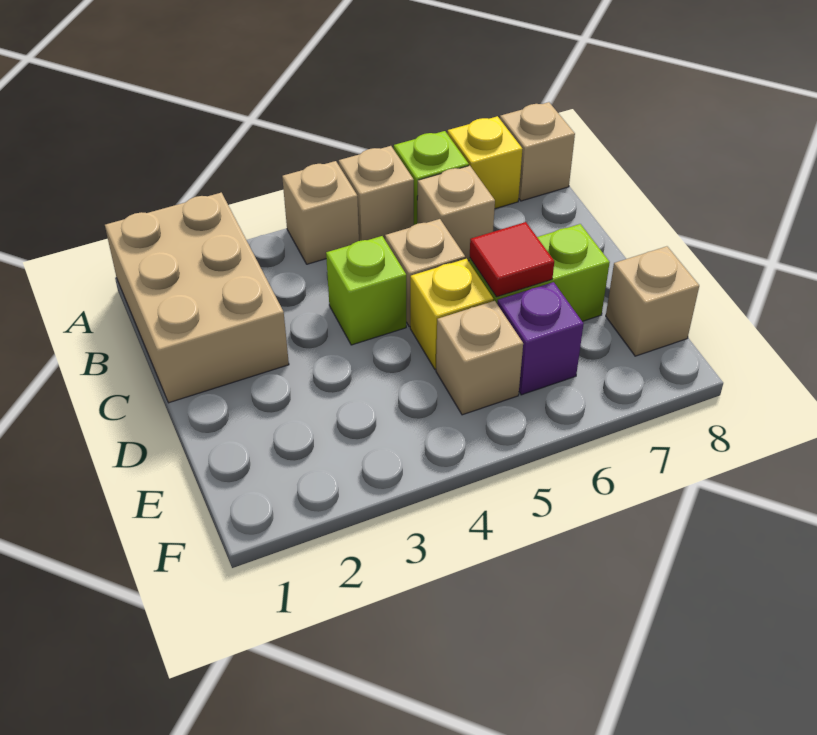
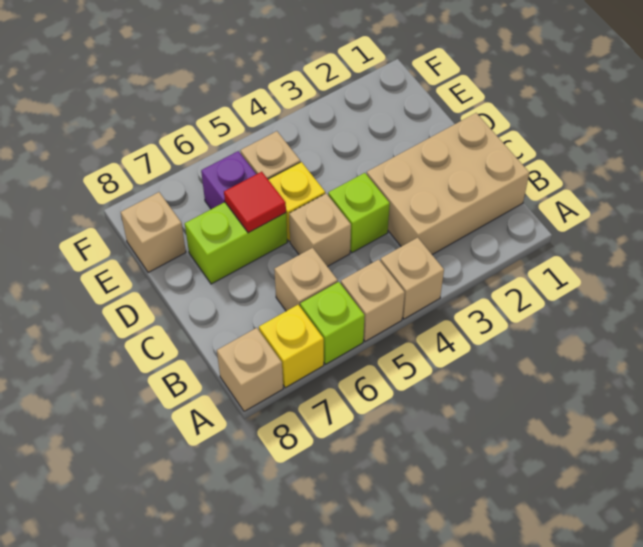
tan brick A1:C2 level 1 -> tan brick B1:C3 level 1

